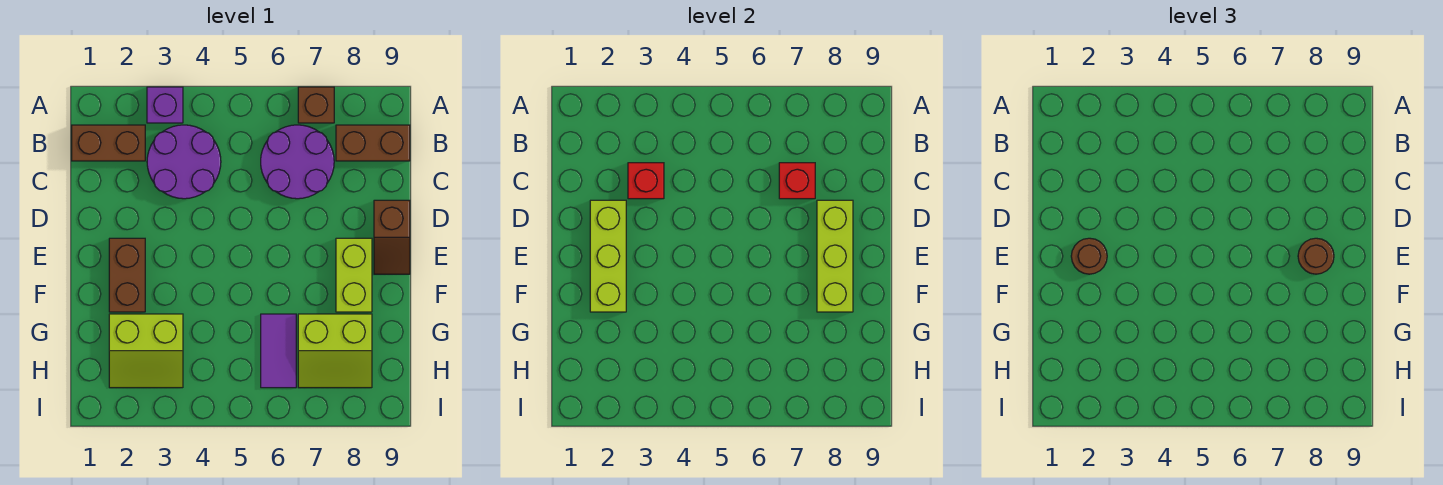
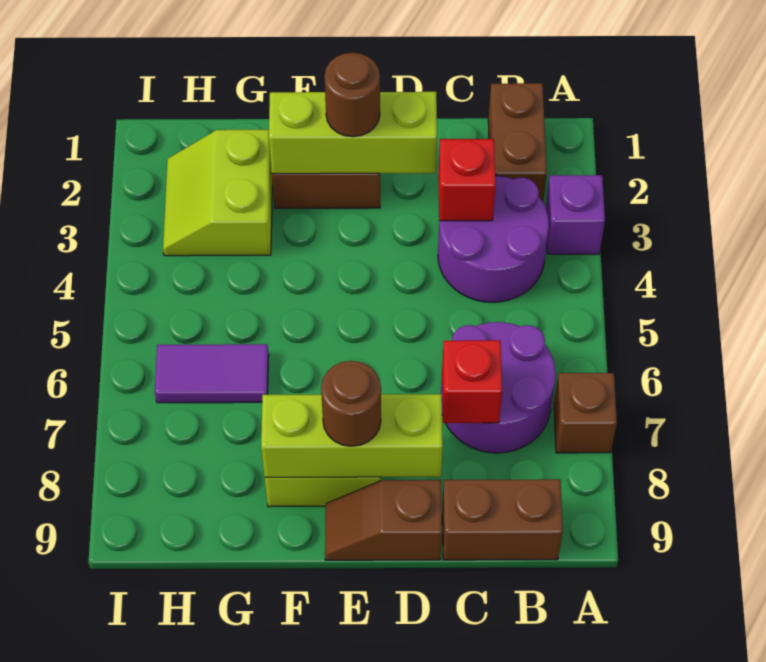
brown brick B8:B9 level 1 -> brown brick B9:C9 level 1
lime slope G7:H8 level 1 top G -> none

